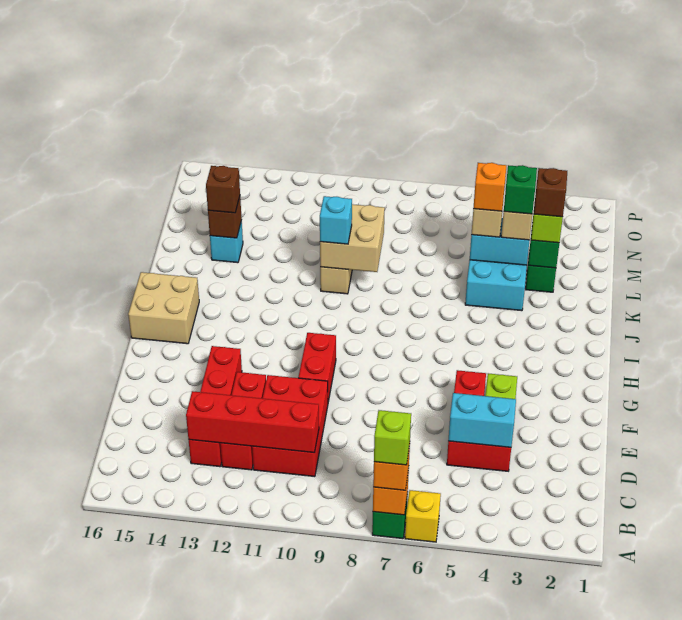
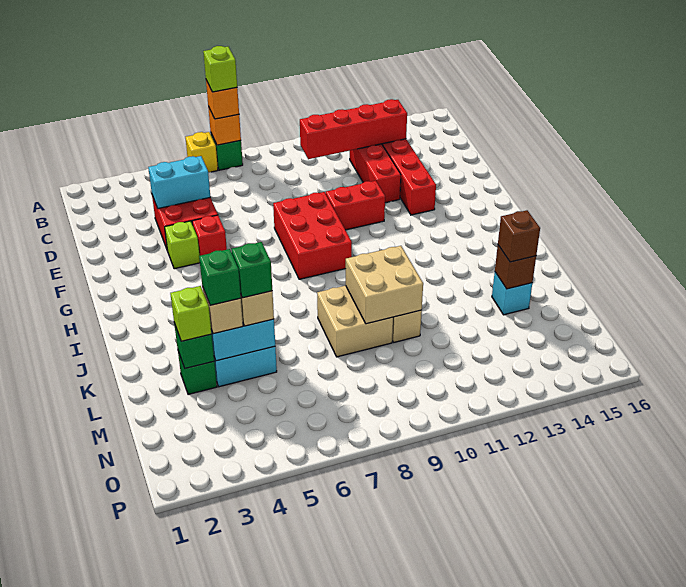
red brick C10:E11 level 1 -> red brick F8:H9 level 1
red brick F10:G10 level 1 -> red brick F10:F11 level 1
tan brick H15:I16 level 1 -> tan brick K8:L9 level 1
cyan brick K10 level 3 -> none
brown brick L3 level 4 -> none
orange brick L5 level 4 -> green brick L5 level 4

